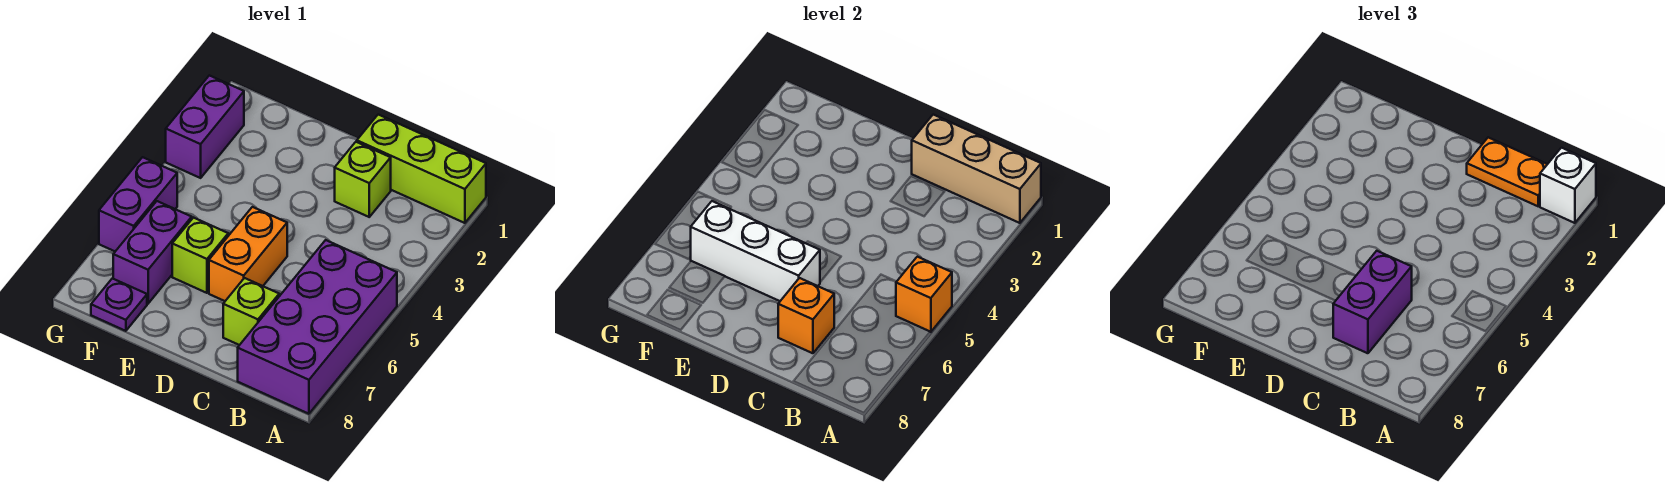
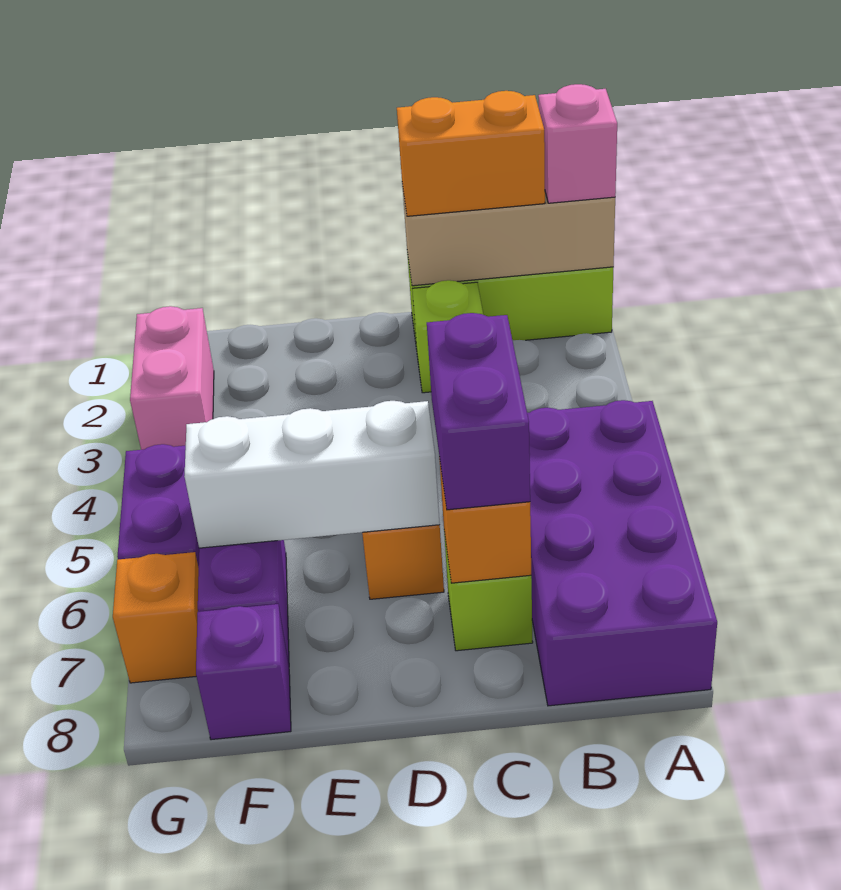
white brick A1 level 3 -> pink brick A1 level 3
orange brick A5 level 2 -> orange brick G7 level 1
orange plate B1:C1 level 3 -> orange brick B1:C1 level 3
lime brick E6 level 1 -> none
purple plate F8 level 1 -> purple brick F8 level 1
purple brick G2:G3 level 1 -> pink brick G2:G3 level 1

